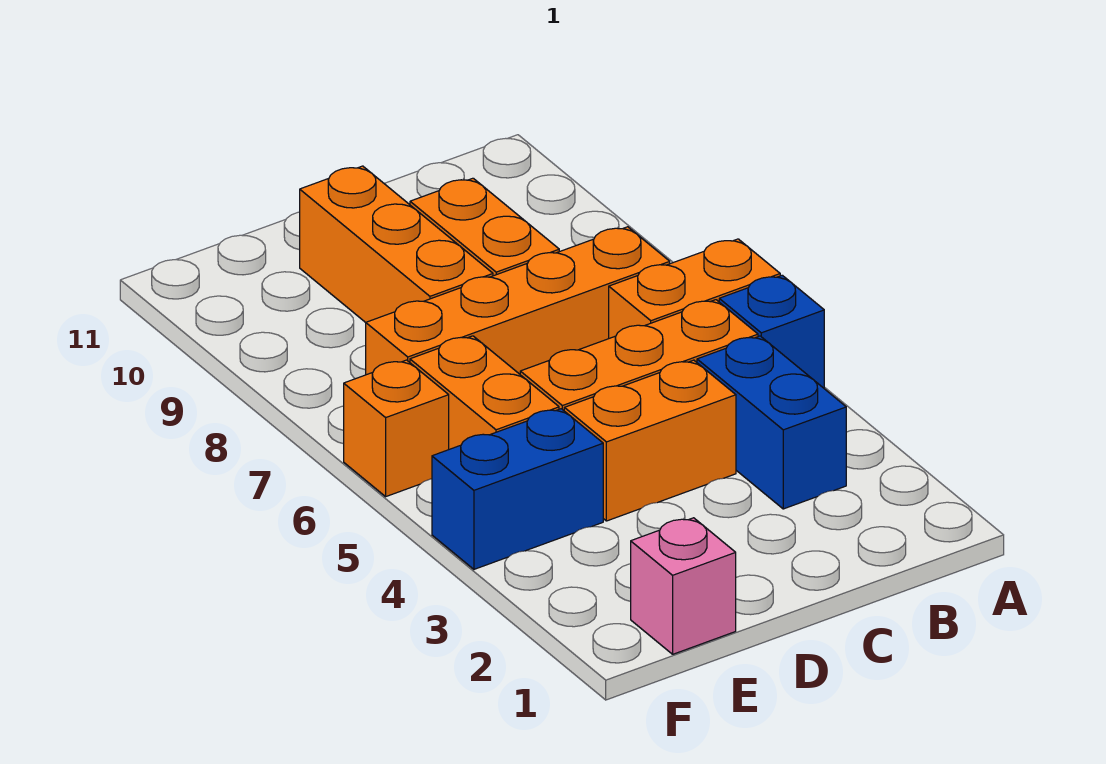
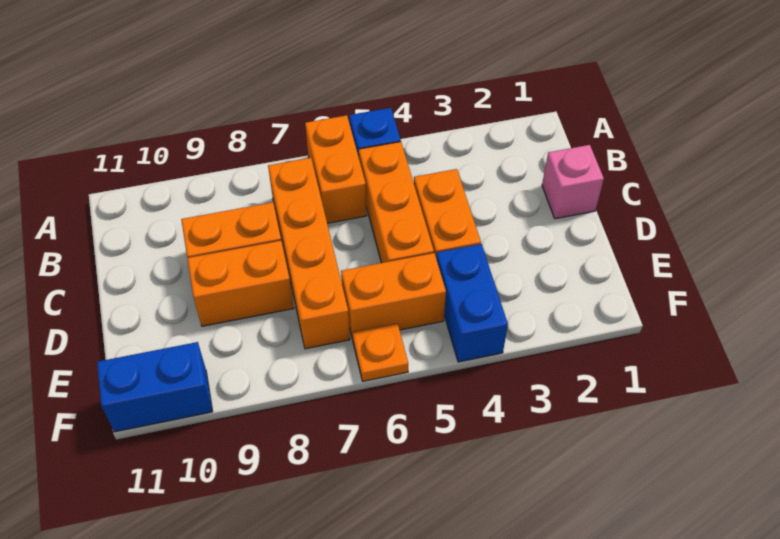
blue brick B3:B4 level 1 -> blue brick F10:F11 level 1
orange brick D8:D10 level 1 -> orange brick D8:D9 level 1
pink brick E1 level 1 -> pink brick C1 level 1
orange brick F6 level 1 -> orange plate F6 level 1

